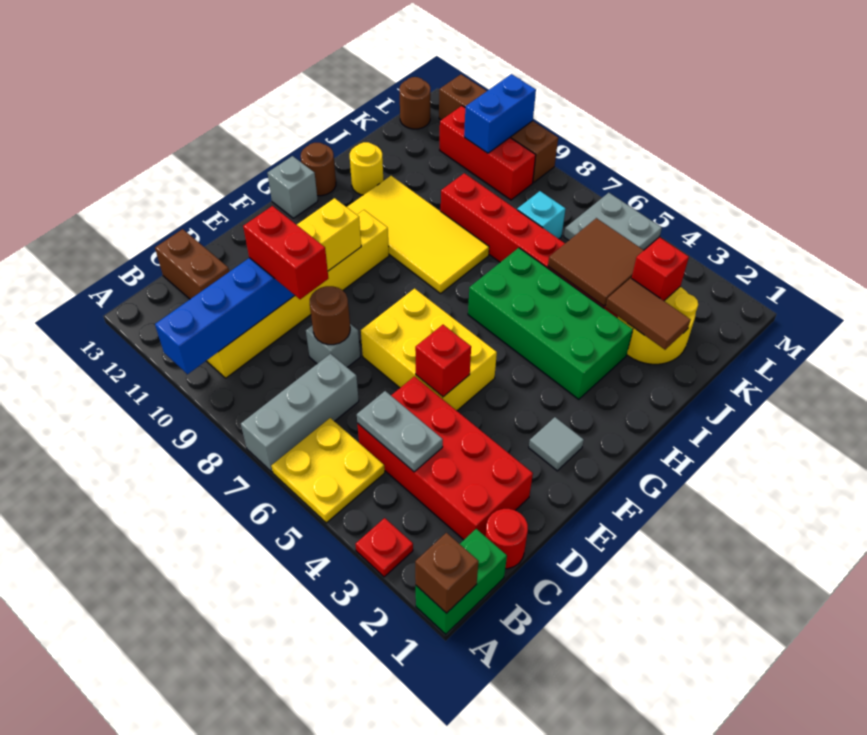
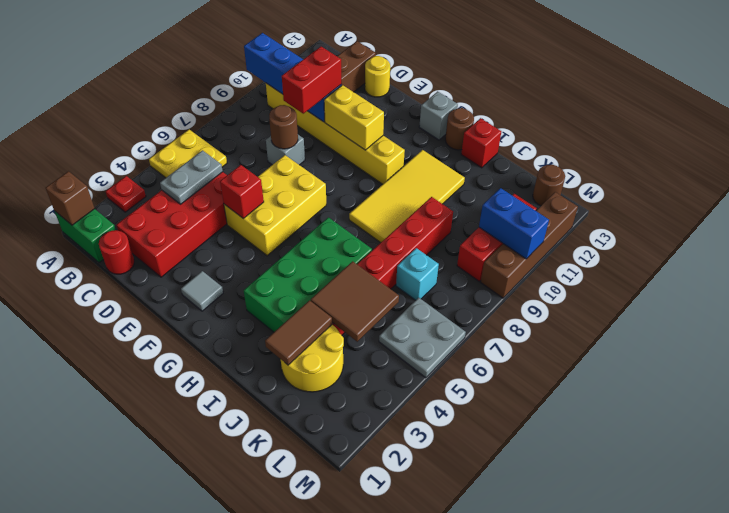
grey brick A7:C7 level 1 -> none
yellow round brick I12 level 1 -> yellow round brick D13 level 1
red brick K3 level 2 -> red brick I13 level 1

